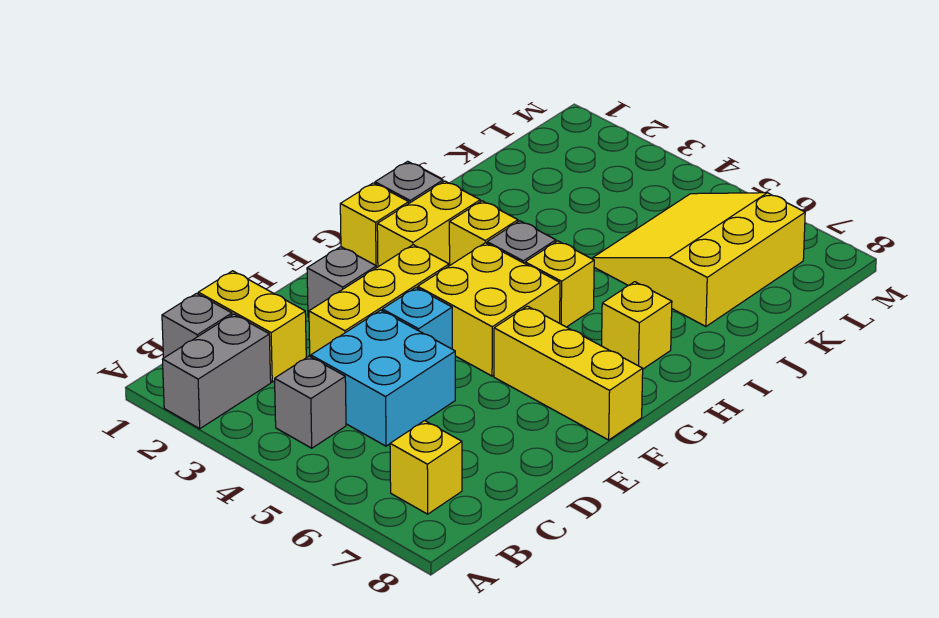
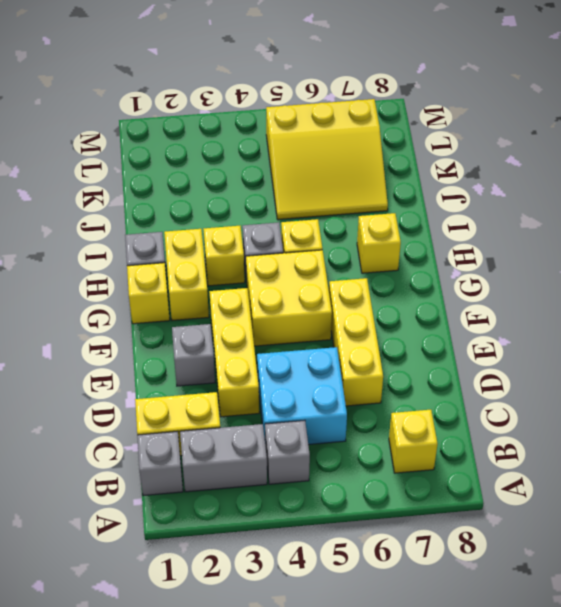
grey brick A2:B2 level 1 -> grey brick B2:B3 level 1
cyan brick E4 level 1 -> none
yellow brick F6:F8 level 1 -> yellow brick D6:F6 level 1
yellow slope J5:L7 level 1 top 7 -> yellow slope J5:L7 level 1 top L

